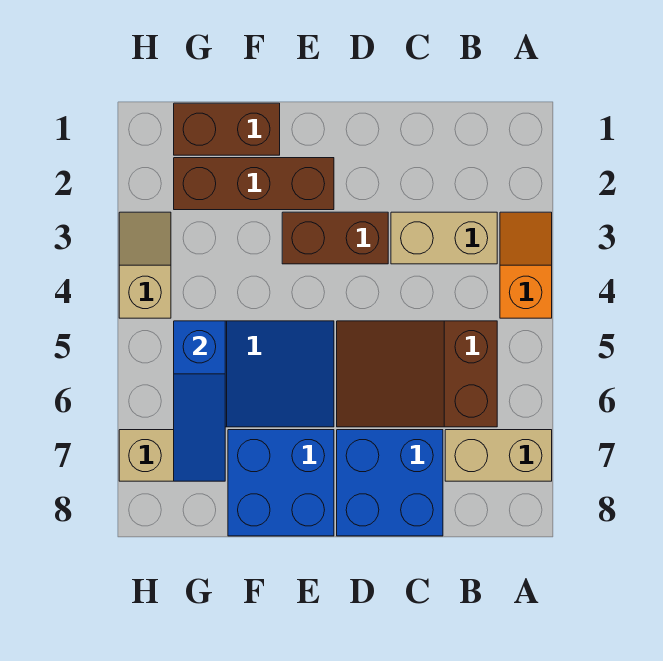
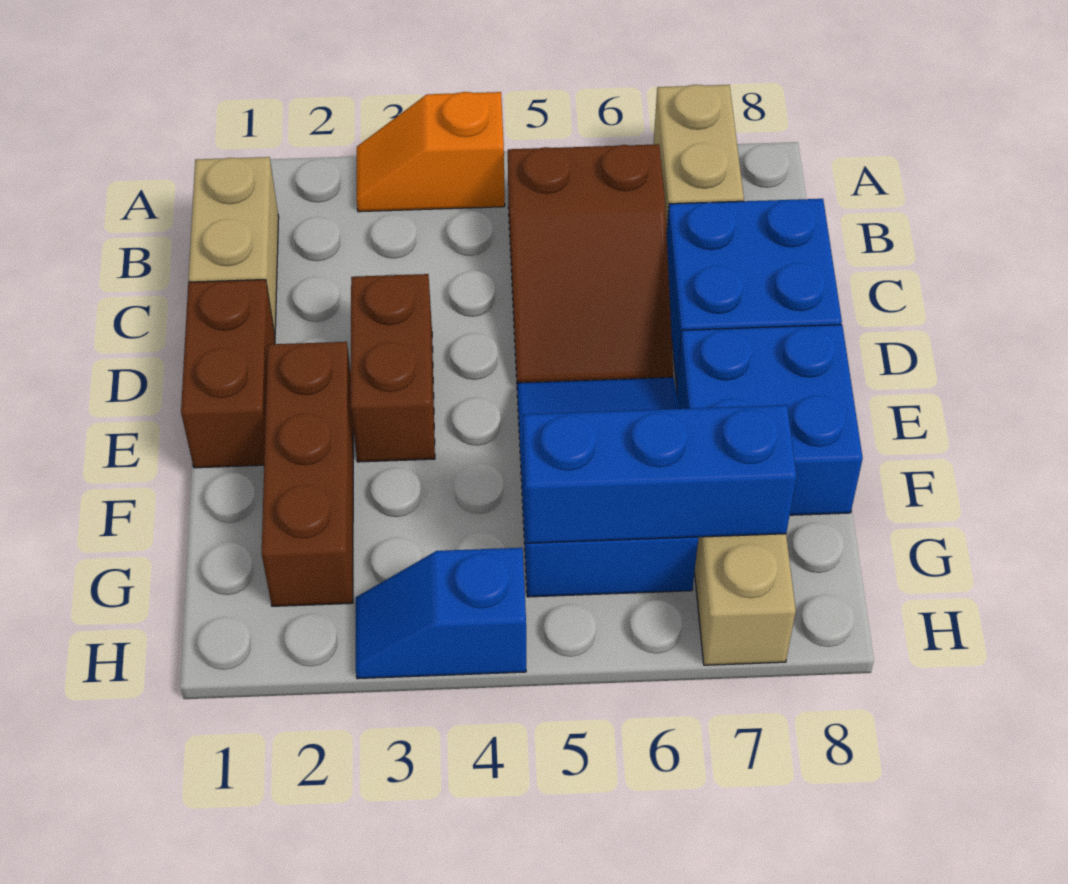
tan brick B3:C3 level 1 -> tan brick B1:C1 level 1
brown brick F1:G1 level 1 -> brown brick D1:E1 level 1
blue slope G5:G7 level 2 top 5 -> blue brick G5:G7 level 2
tan slope H3:H4 level 1 top 4 -> blue slope H3:H4 level 1 top 4

